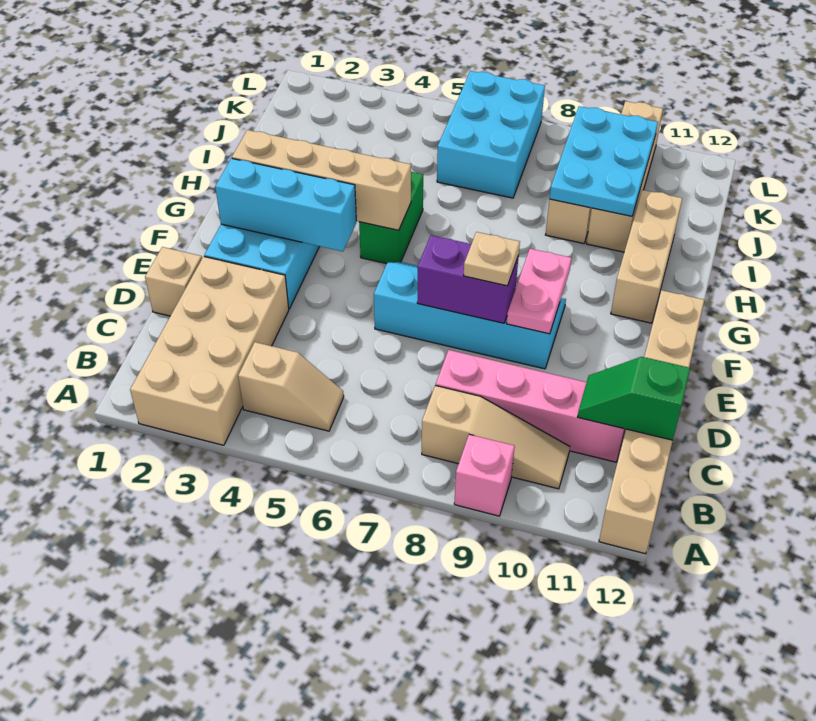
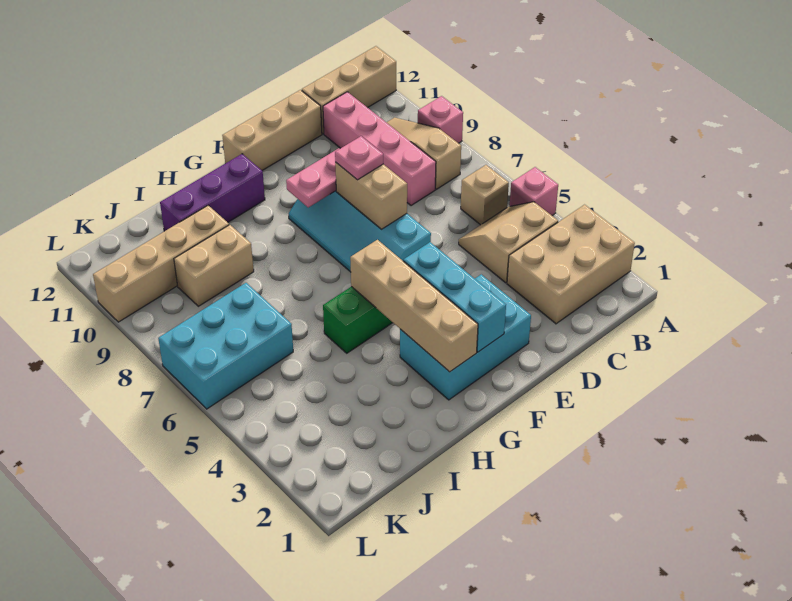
tan brick A2:D3 level 1 -> tan brick A2:C3 level 1
none -> pink brick A5 level 1
tan slope B4:B5 level 1 top 4 -> tan slope B4:C5 level 1 top 4
green slope C11:C12 level 2 top 12 -> none
tan brick D1 level 1 -> tan brick B6 level 1
purple brick E7:E8 level 2 -> tan brick E7:E8 level 2
tan plate E8 level 3 -> pink plate E8 level 3
tan brick G11:I11 level 1 -> purple brick G11:I11 level 1
cyan plate I9:K10 level 2 -> none

